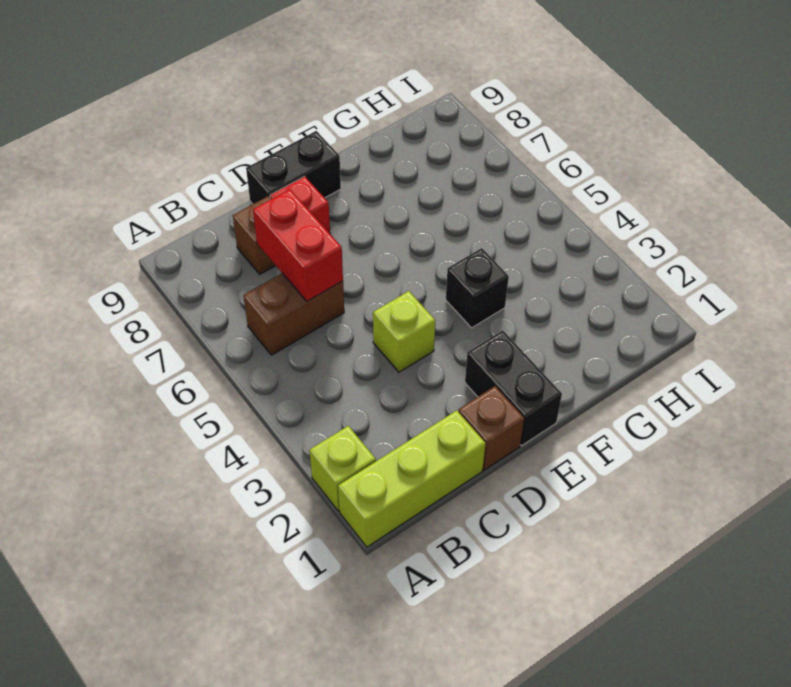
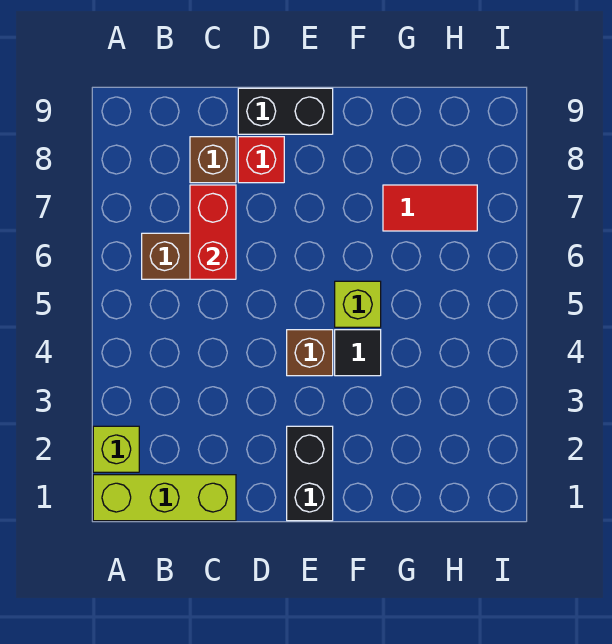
brown brick D1 level 1 -> brown brick E4 level 1
lime brick D4 level 1 -> lime brick F5 level 1
black brick F4 level 1 -> black tile F4 level 1
none -> red tile G7:H7 level 1

